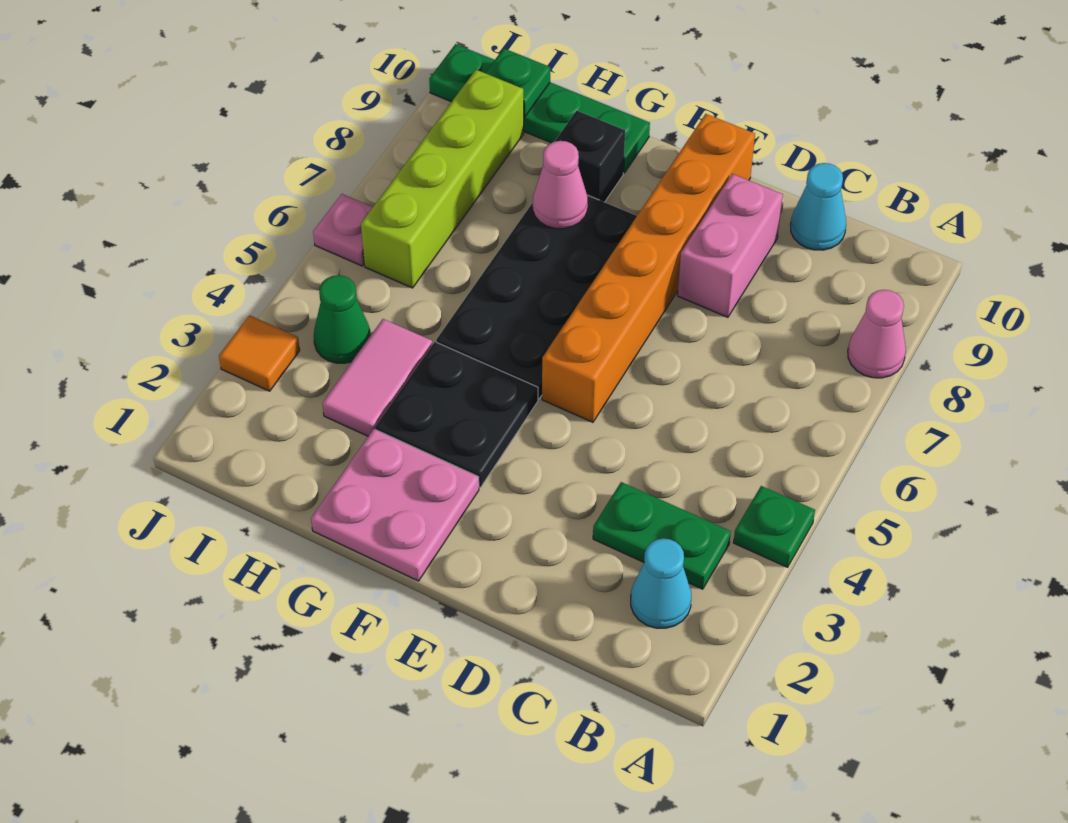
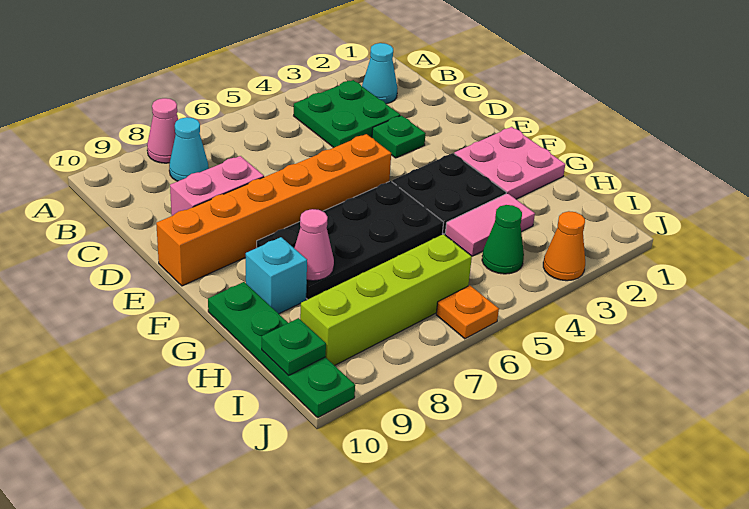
green plate A4 level 1 -> green plate D3 level 1
green plate B3:C3 level 1 -> green plate B3:C4 level 1
cyan cone C10 level 1 -> cyan cone B8 level 1
black brick G9 level 1 -> cyan brick G9 level 1
orange tile J3 level 1 -> orange cone J3 level 1
pink plate J6 level 1 -> orange plate J6 level 1

